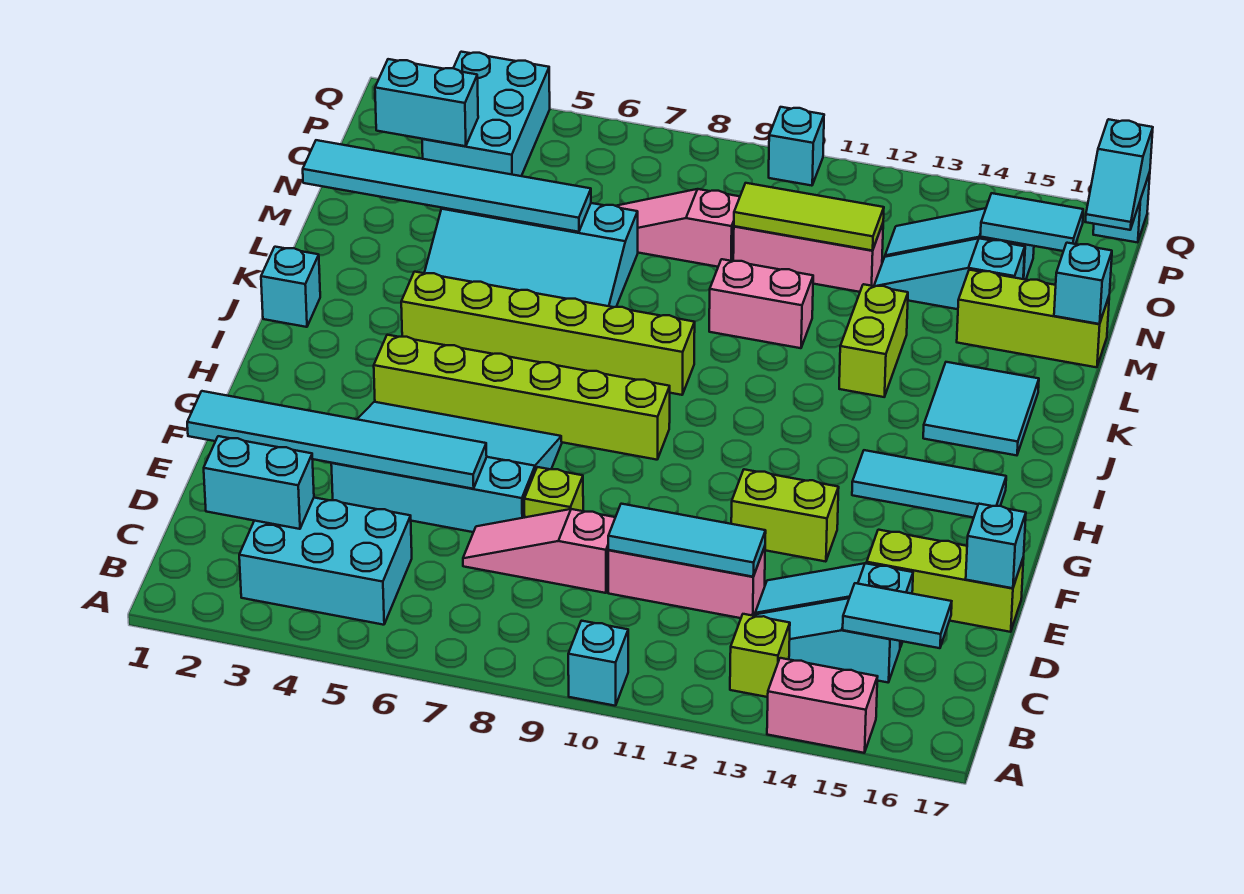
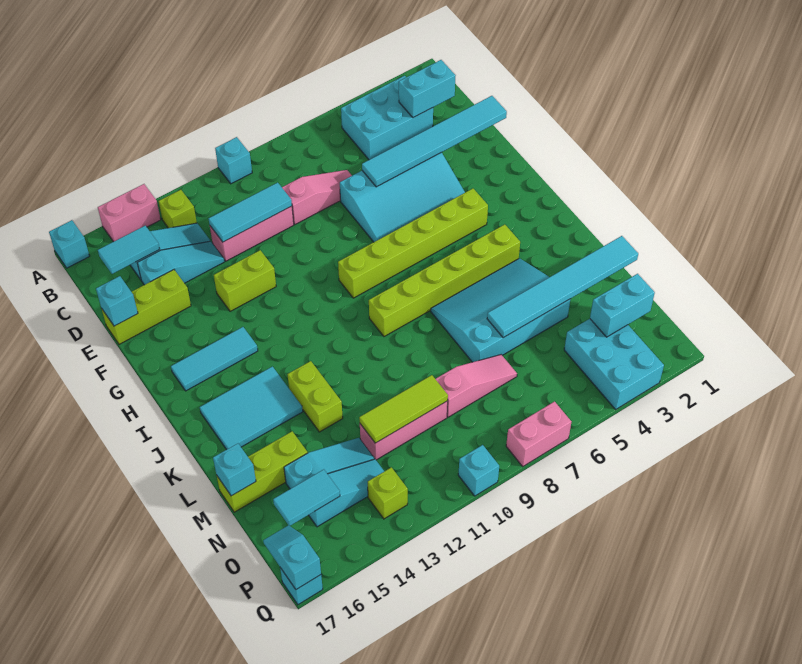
lime brick E8 level 1 -> lime brick P13 level 1
cyan brick J1 level 1 -> cyan brick A17 level 1
cyan tile J15:K16 level 1 -> cyan tile J14:K16 level 1
pink brick L10:L11 level 1 -> pink brick Q7:Q8 level 1

